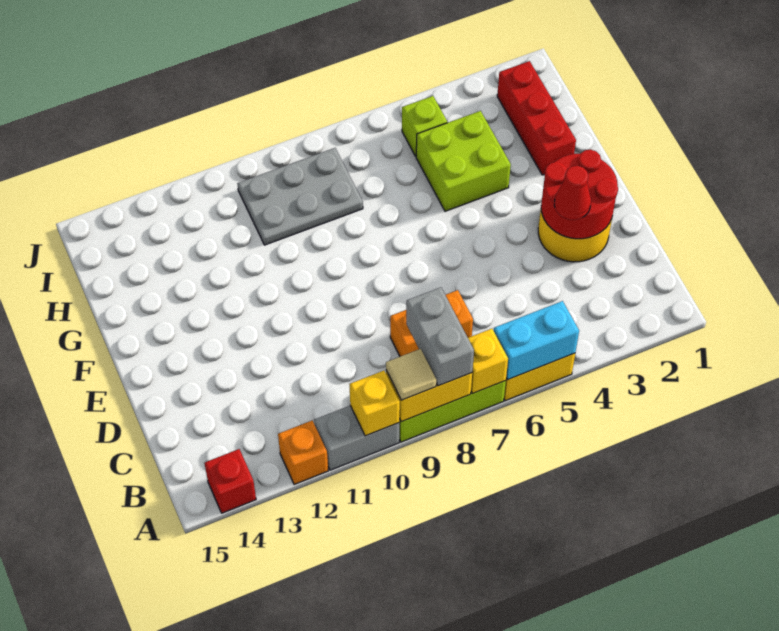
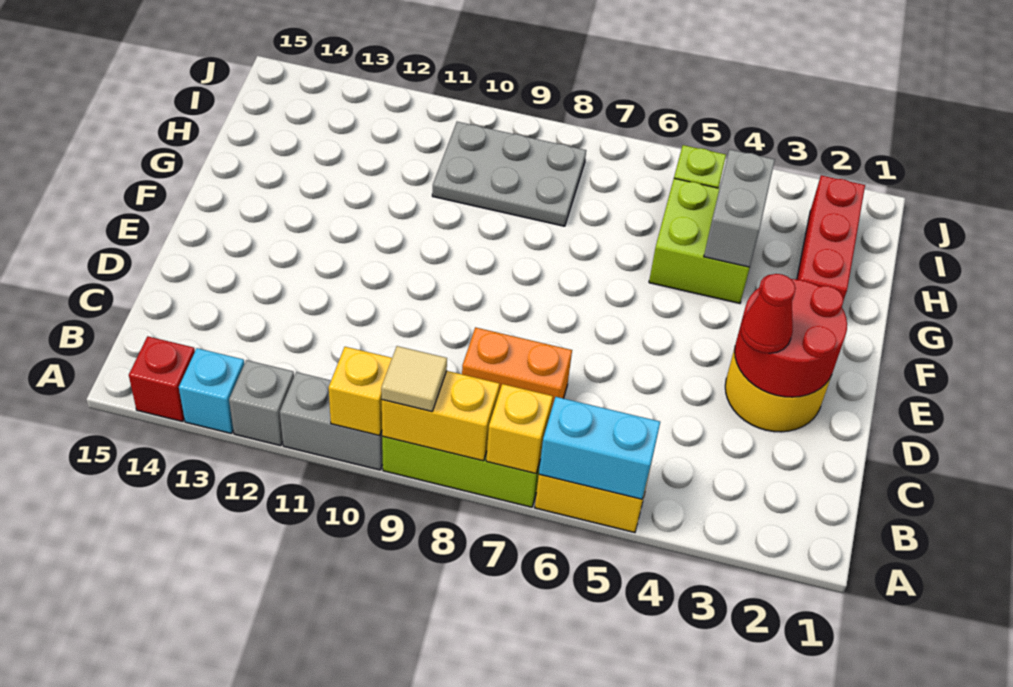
grey brick A8:B8 level 3 -> grey brick G4:H4 level 2
orange brick A12 level 1 -> grey brick A12 level 1
none -> cyan brick A13 level 1

